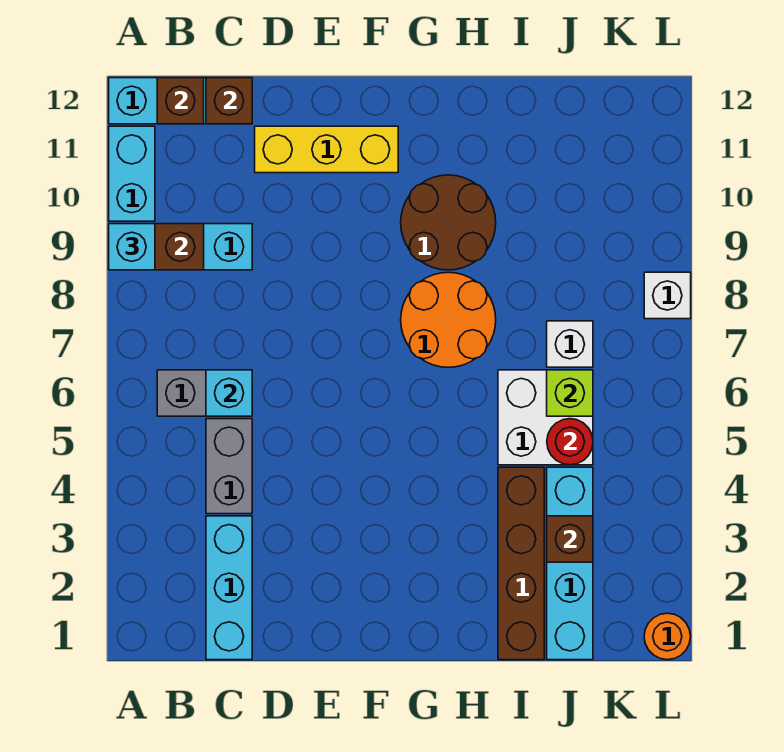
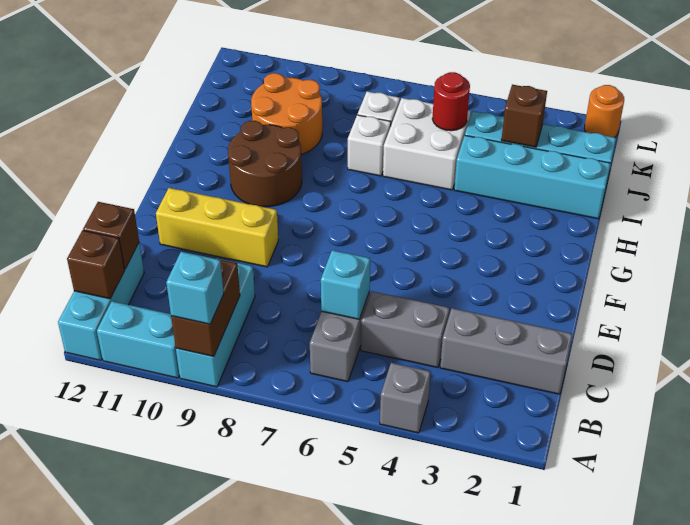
none -> grey brick A4 level 1
cyan brick C1:C3 level 1 -> grey brick C1:C3 level 1
yellow brick D11:F11 level 1 -> yellow brick E9:E11 level 1
orange round brick G7:H8 level 1 -> orange round brick I9:J10 level 1
brown brick I1:I4 level 1 -> cyan brick I1:I4 level 1
lime brick J6 level 2 -> none
white brick L8 level 1 -> white brick I7 level 1

